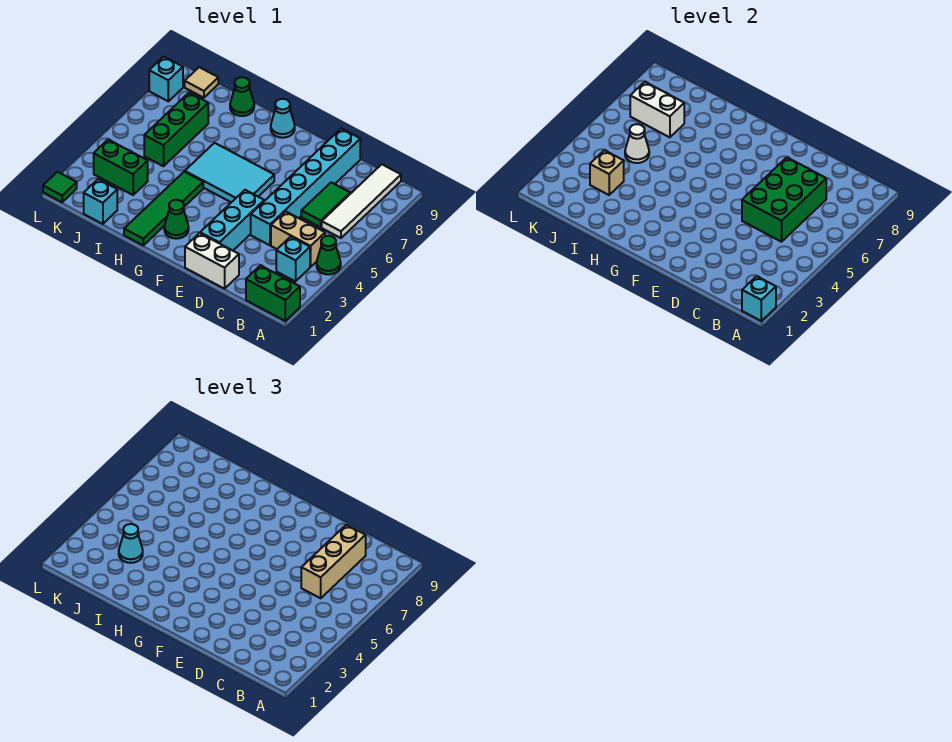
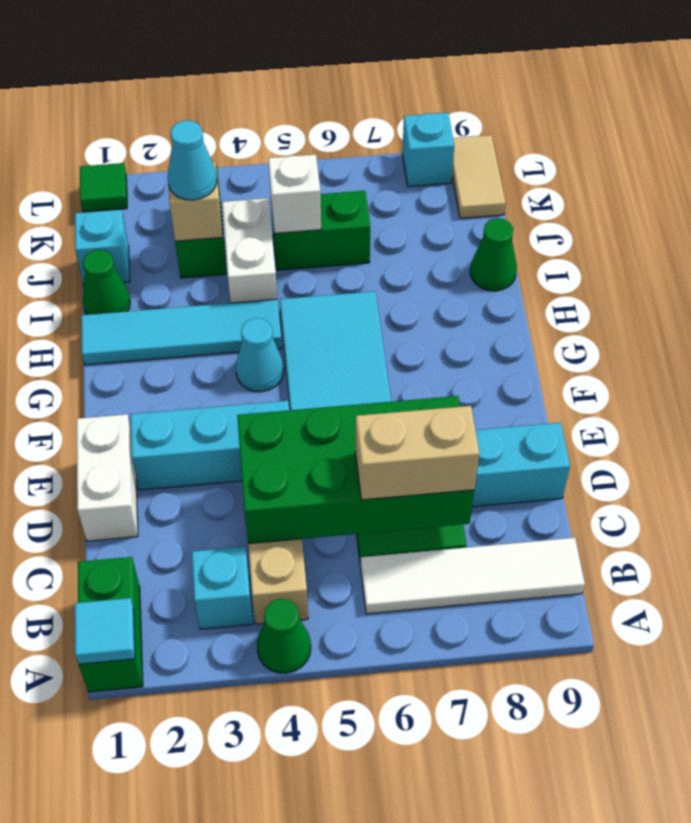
cyan brick A1 level 2 -> cyan tile A1 level 2
green brick C5:D7 level 2 -> green brick C4:D7 level 2
tan brick C6:C8 level 3 -> tan brick C6:C7 level 3
green cone G2 level 1 -> green cone I1 level 1
cyan cone G9 level 1 -> cyan cone G4 level 1
green tile H1:H4 level 1 -> cyan tile H1:H4 level 1
green brick J5:J7 level 1 -> green brick J5:J6 level 1
white cone J5 level 2 -> white brick J5 level 2
white brick J7:K7 level 2 -> white brick I4:J4 level 1
tan tile K9 level 1 -> tan tile K9:L9 level 1

